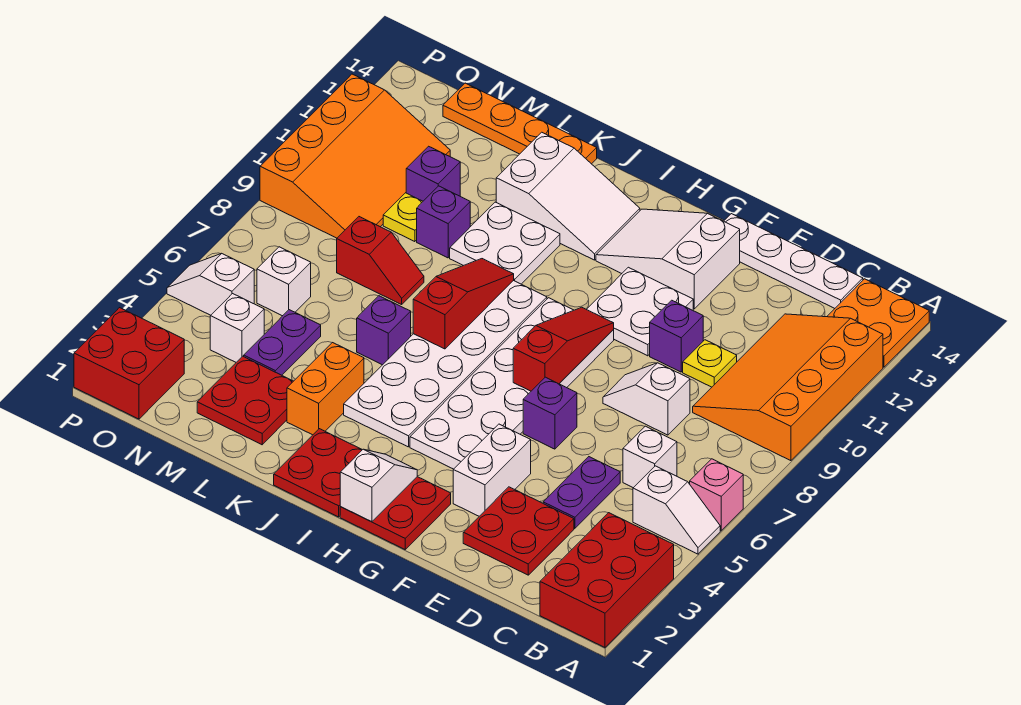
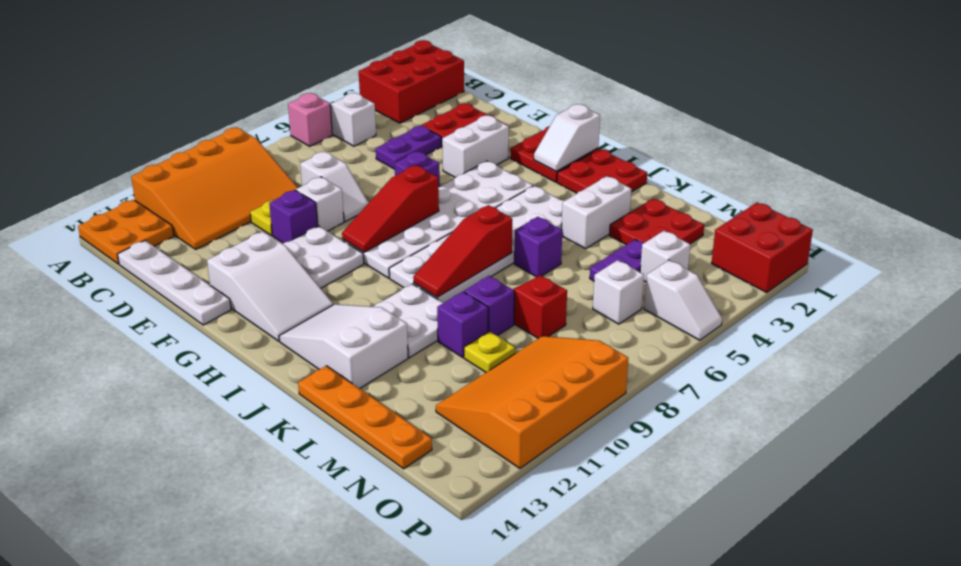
white brick C6 level 1 -> white brick E9 level 1
orange brick K3:K4 level 1 -> white brick K3:K4 level 1
purple brick M11 level 1 -> purple brick L9 level 1

